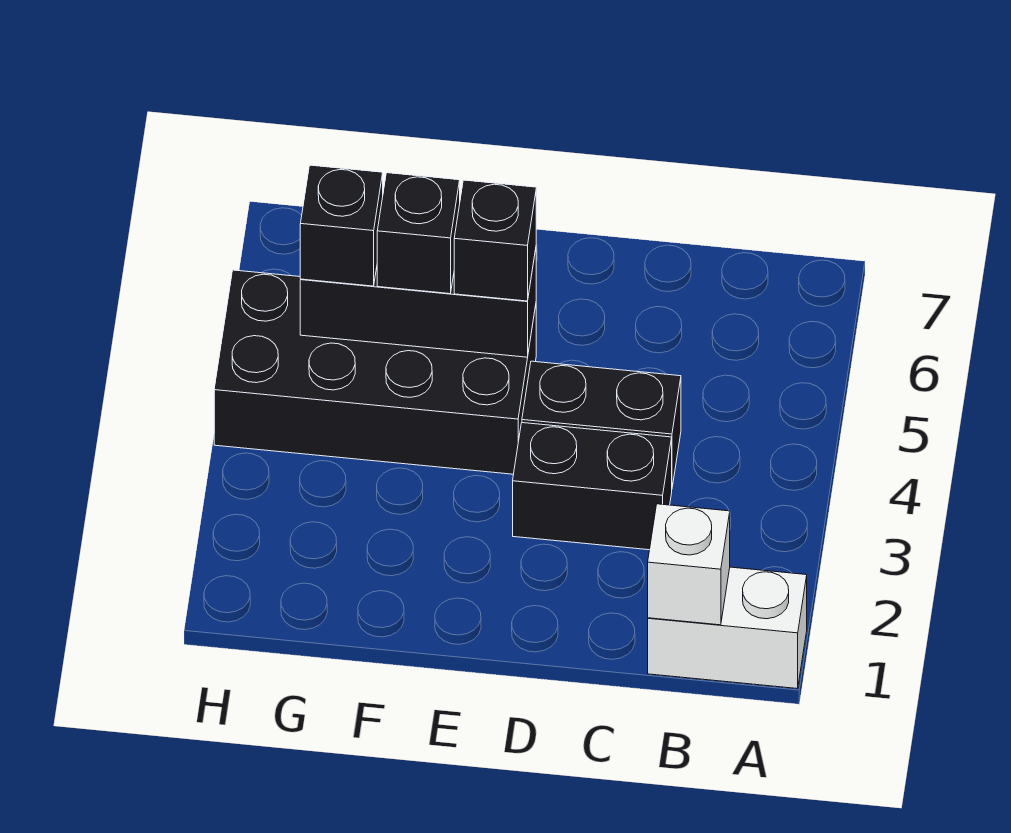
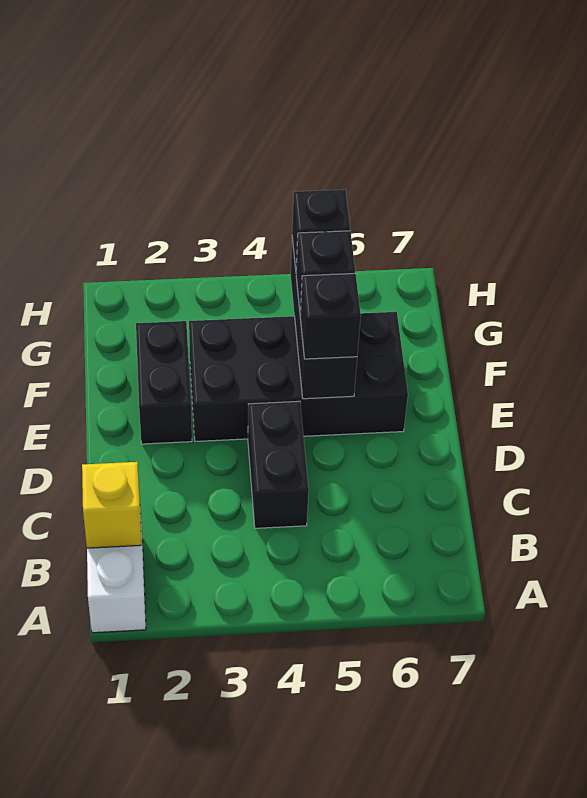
white brick B1 level 2 -> yellow brick B1 level 2
black brick C3:D3 level 1 -> black brick E2:F2 level 1
black brick E4:H5 level 1 -> black brick E3:F6 level 1

